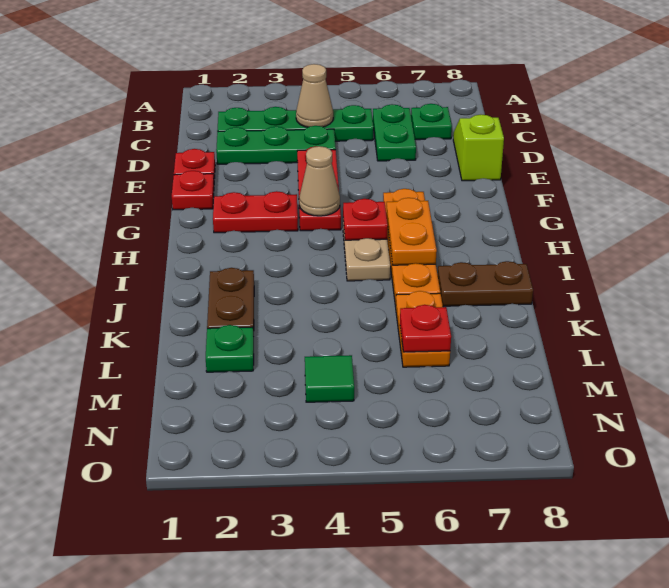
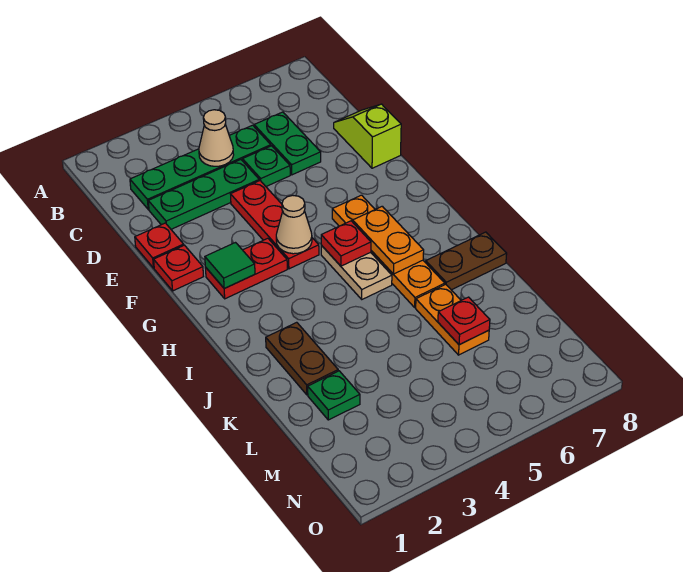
green plate C7 level 1 -> green plate D5 level 1
green tile M4 level 1 -> green tile G2 level 2

